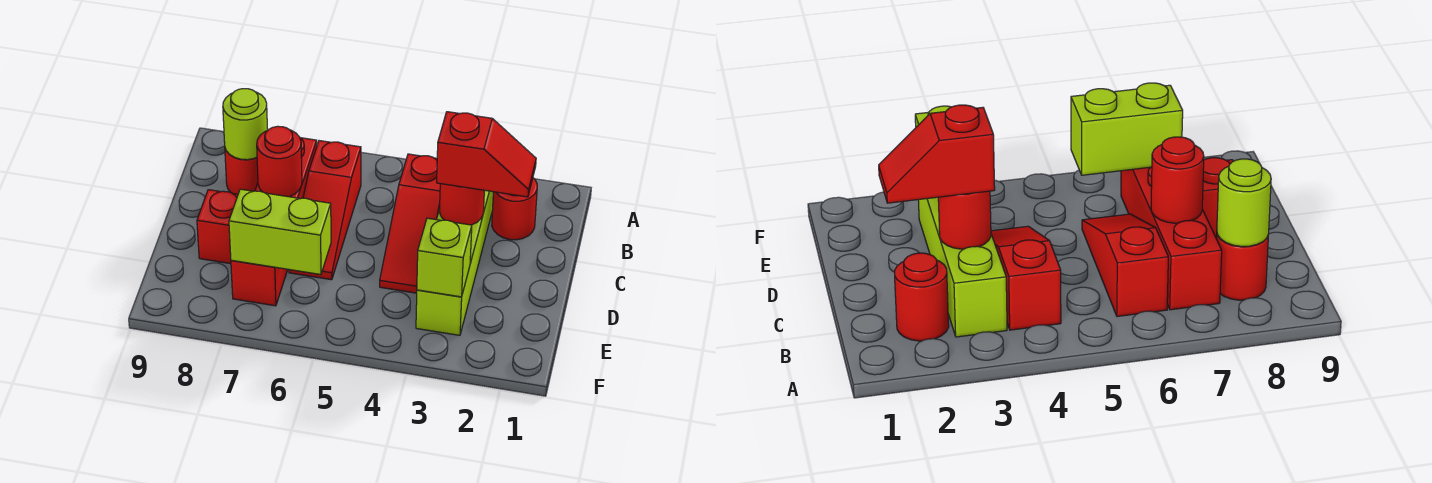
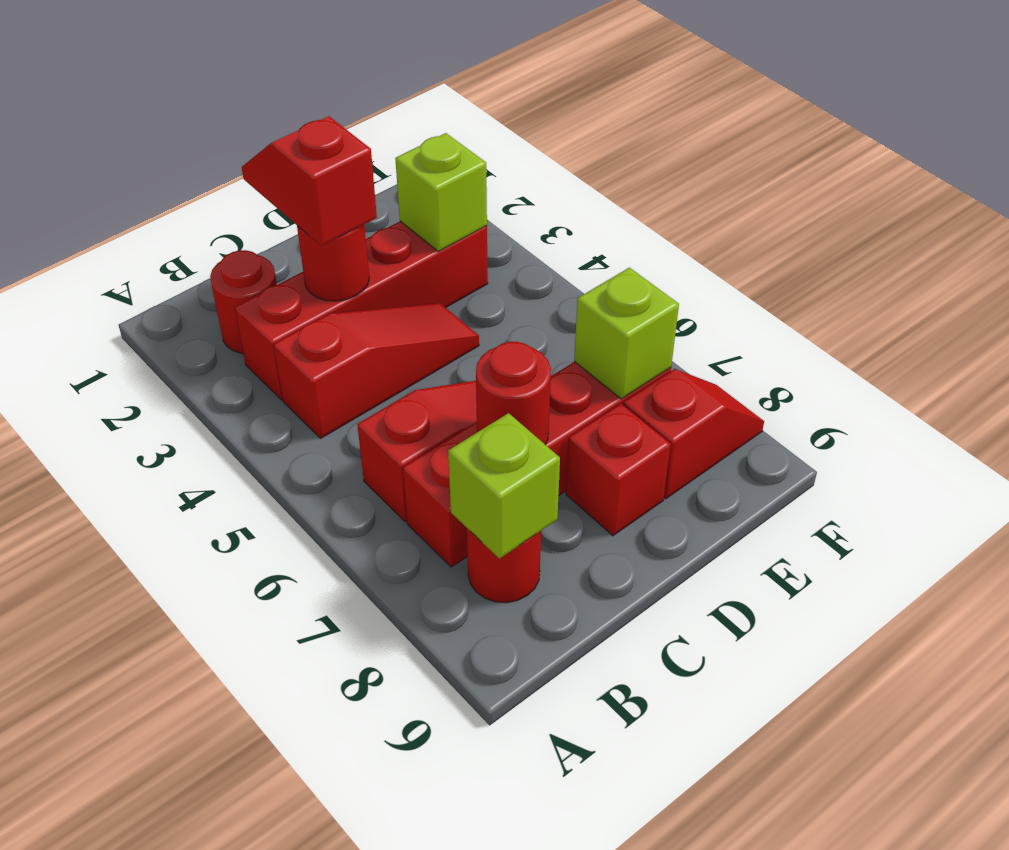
lime brick B3:E3 level 1 -> red brick B3:E3 level 1
lime round brick B8 level 2 -> lime brick B8 level 2
lime brick E6:E7 level 2 -> lime brick E7 level 2
none -> red slope E8:F8 level 1 top E

